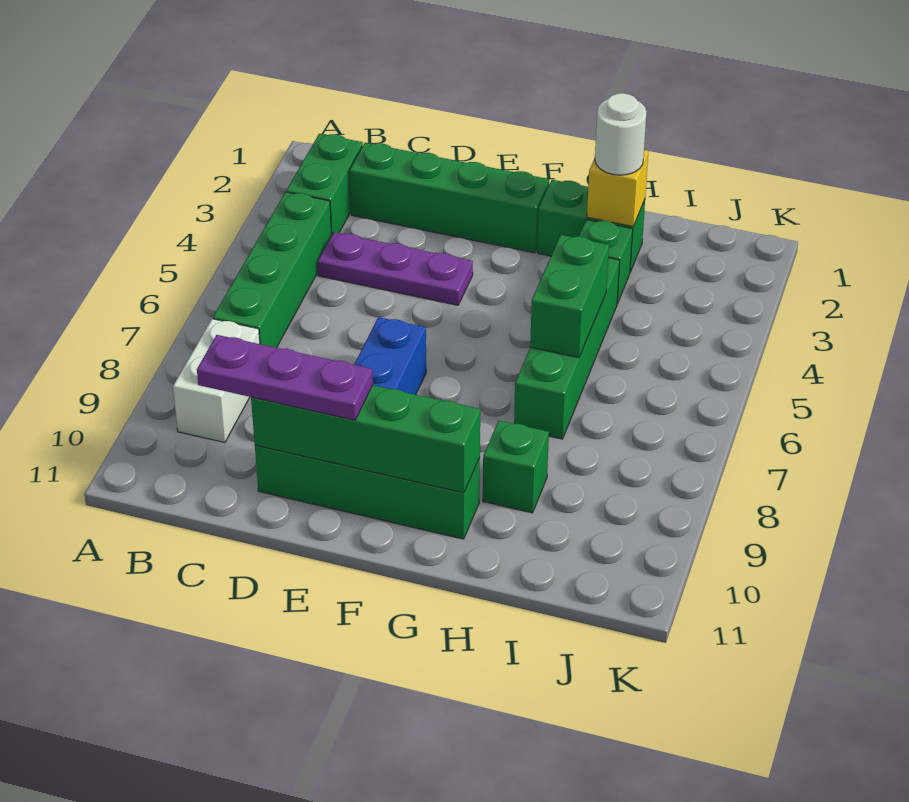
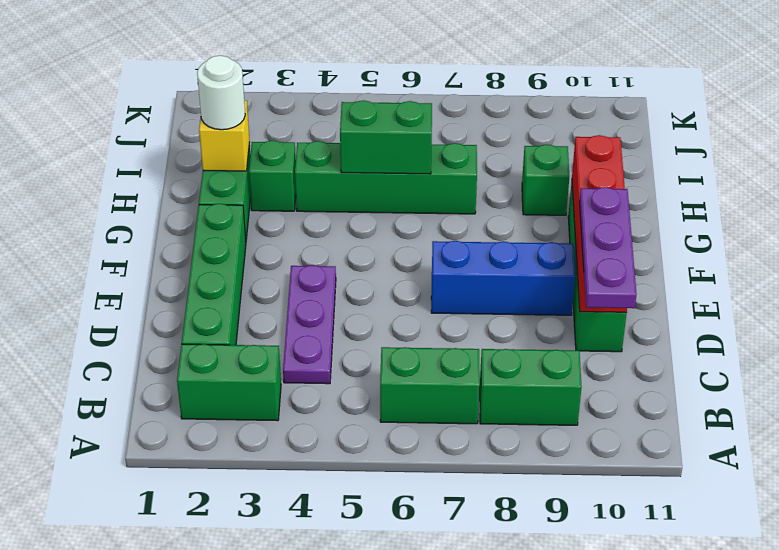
green brick B4:B7 level 1 -> green brick B6:B7 level 1
white brick B8:B9 level 1 -> green brick B8:B9 level 1
green brick D10:G10 level 2 -> red brick D10:G10 level 2

